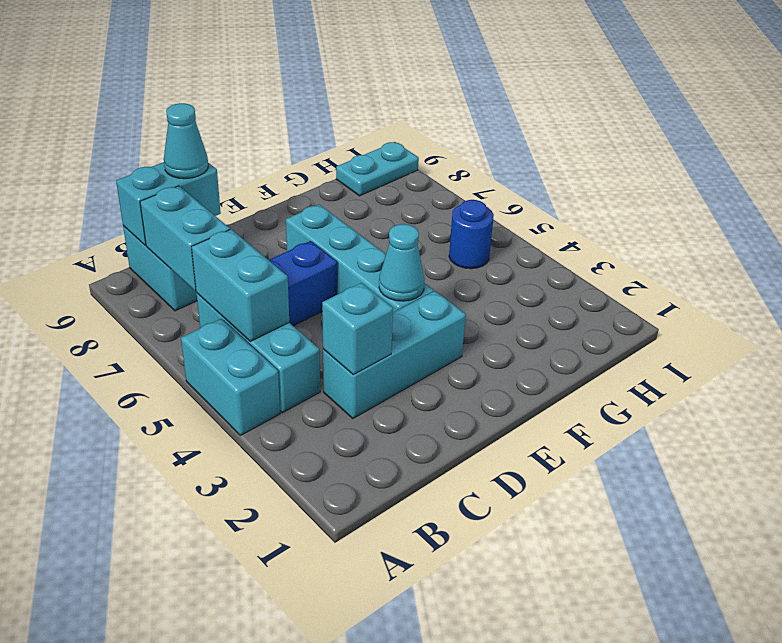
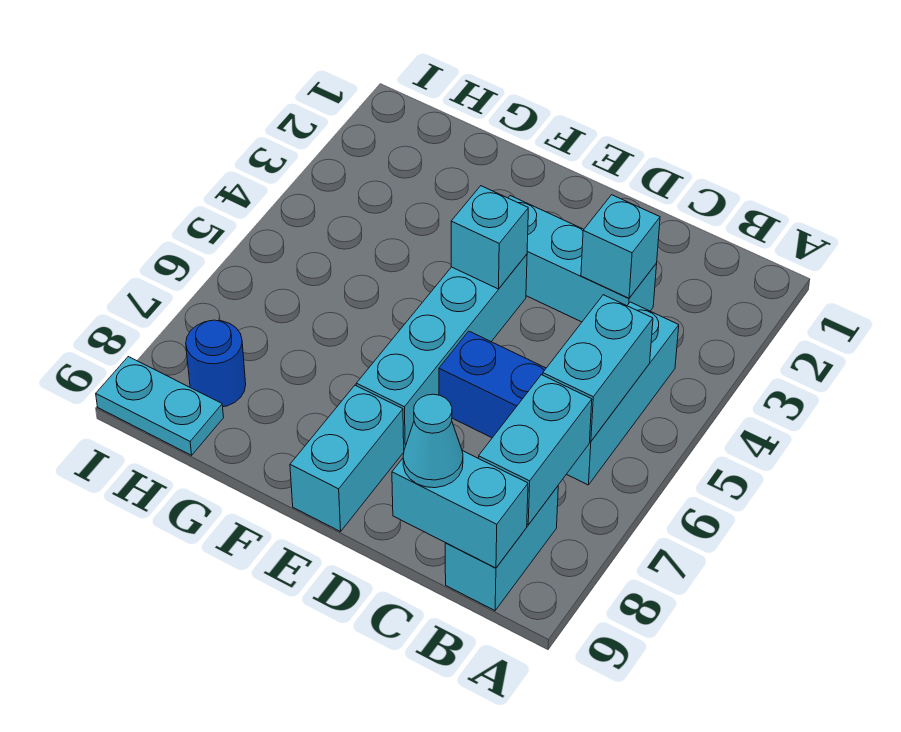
cyan brick A4:A5 level 1 -> cyan brick E8:E9 level 1
cyan cone E4 level 2 -> cyan brick E4 level 2
blue round brick H5 level 1 -> blue round brick H8 level 1

